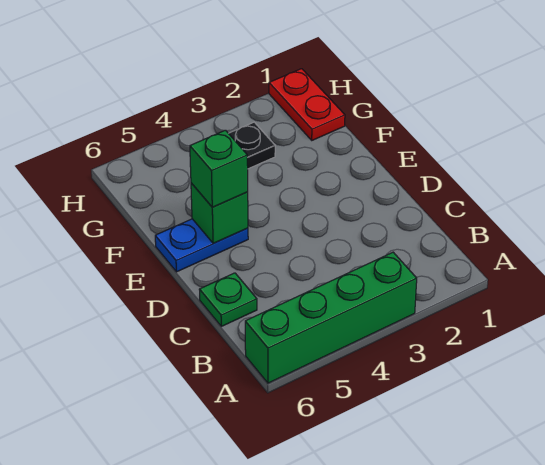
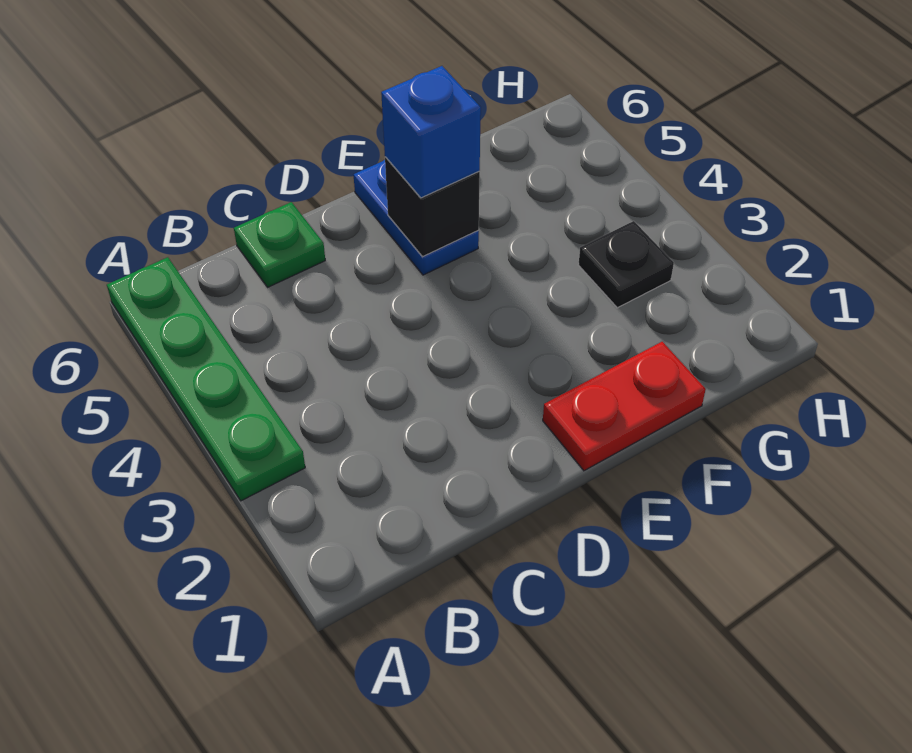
green brick A3:A6 level 1 -> green plate A3:A6 level 1
green brick E5 level 2 -> black brick E5 level 2
green brick E5 level 3 -> blue brick E5 level 3
red plate G1:H1 level 1 -> red plate E1:F1 level 1

